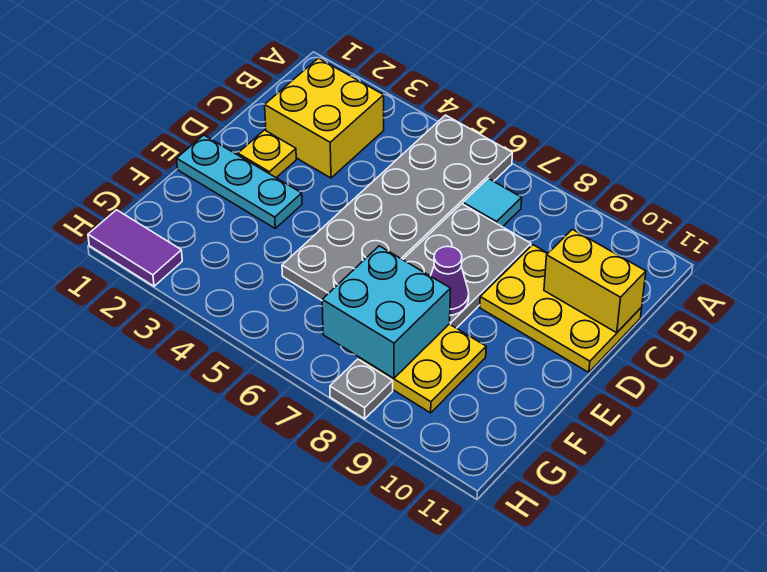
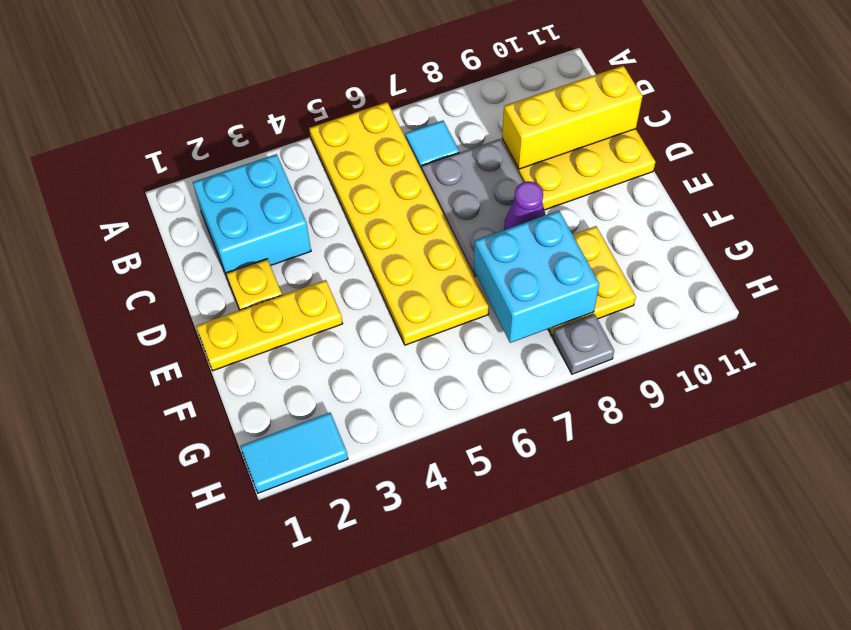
grey plate A5:F6 level 1 -> yellow plate A5:F6 level 1
yellow brick B2:C3 level 1 -> cyan brick B2:C3 level 1
yellow brick C10:C11 level 2 -> yellow brick C9:C11 level 2
cyan plate E1:E3 level 1 -> yellow plate E1:E3 level 1
purple tile H1:H2 level 1 -> cyan tile H1:H2 level 1

